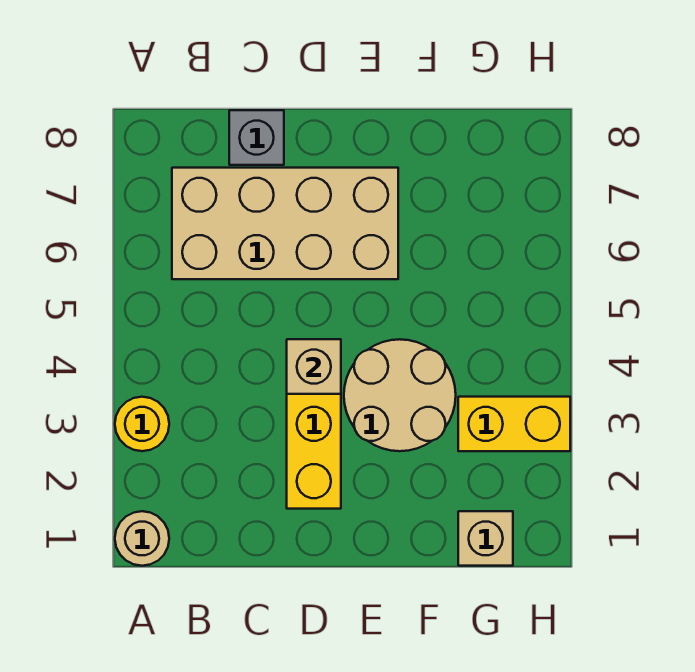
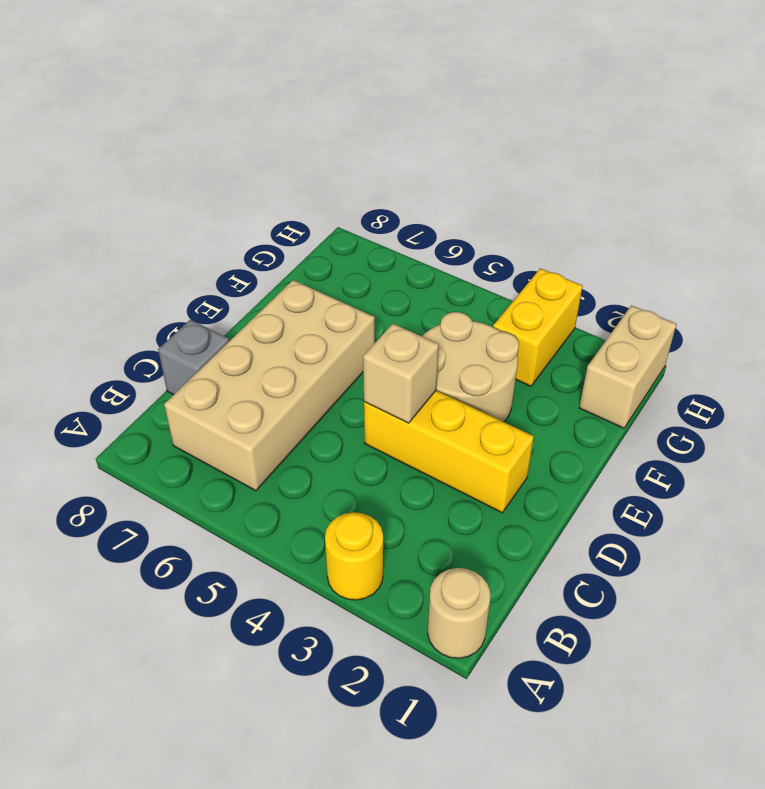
tan brick G1 level 1 -> tan brick G1:H1 level 1

